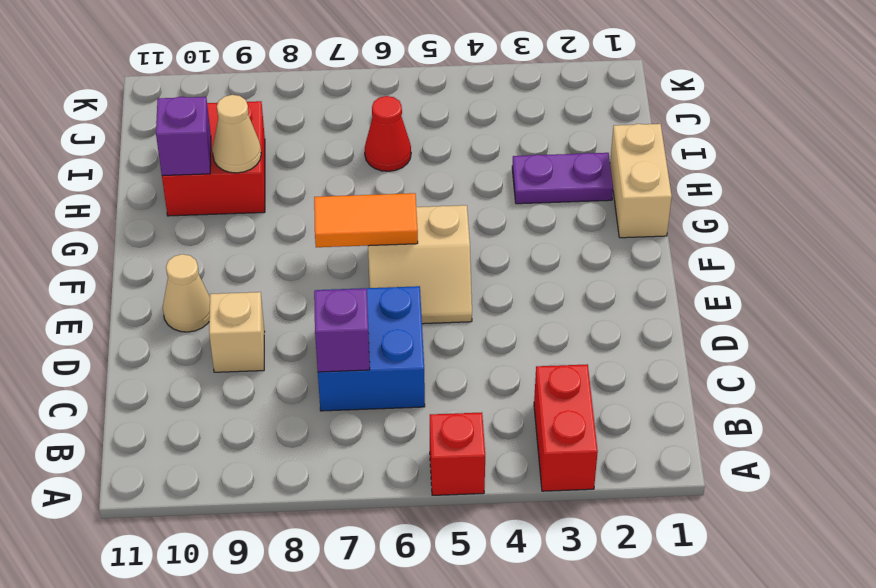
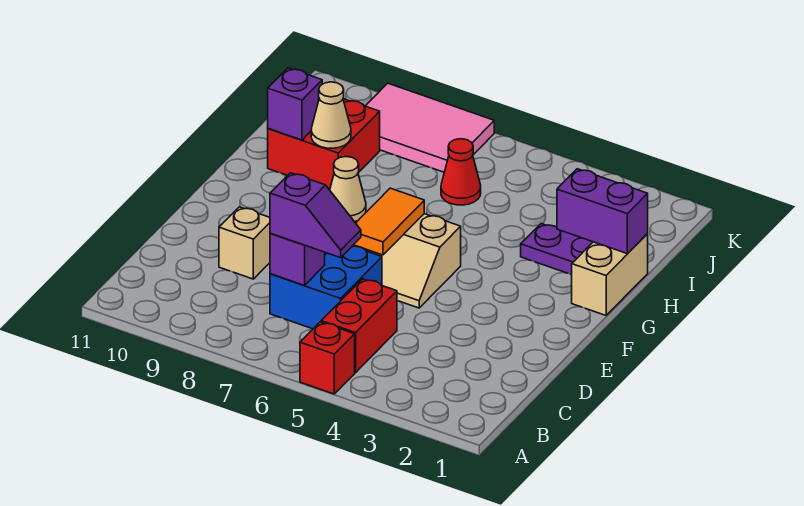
red brick A3:B3 level 1 -> red brick B5:C5 level 1
none -> purple slope C6:C7 level 3 top 7
tan cone E10 level 1 -> tan cone G8 level 1
orange tile F6:F7 level 2 -> orange tile E6:F6 level 2
none -> purple brick H1:H2 level 2
none -> pink tile J7:K9 level 1

